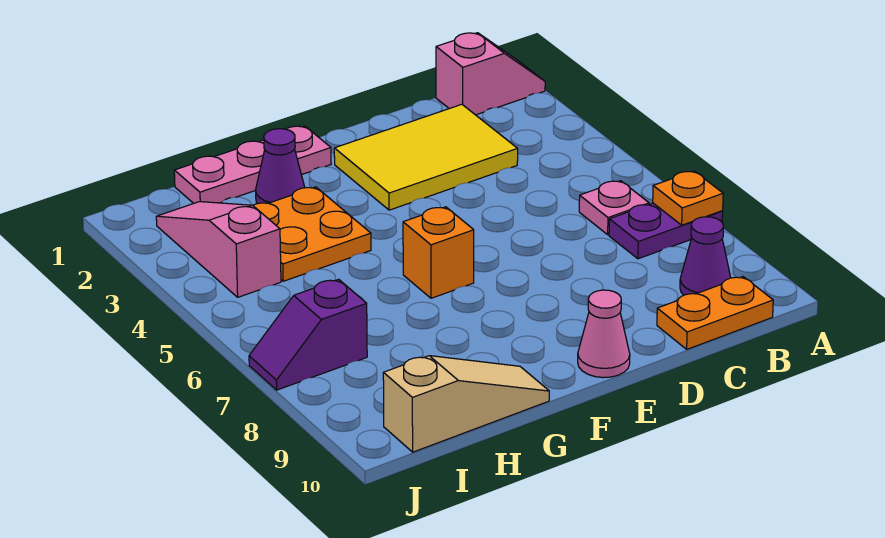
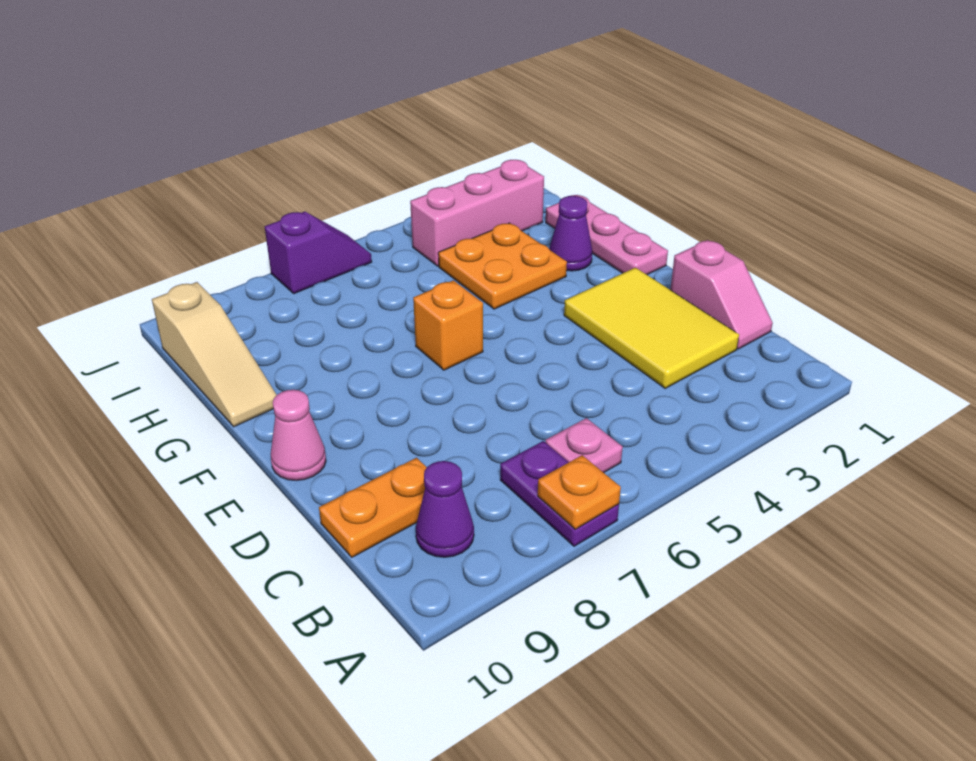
pink slope A1:B1 level 1 top B -> pink slope C1:D1 level 1 top D
orange plate B10:C10 level 1 -> orange plate C9:C10 level 1
pink slope I2:I4 level 1 top 4 -> pink brick I2:I4 level 1
purple slope I7:J7 level 1 top I -> purple slope J6:J7 level 1 top 7

